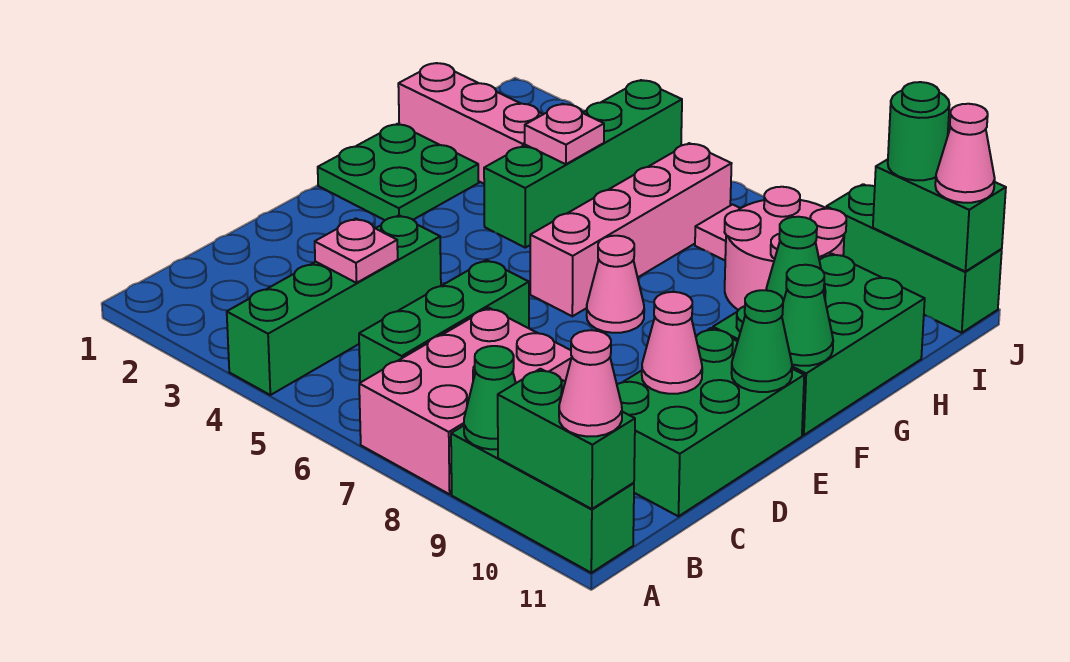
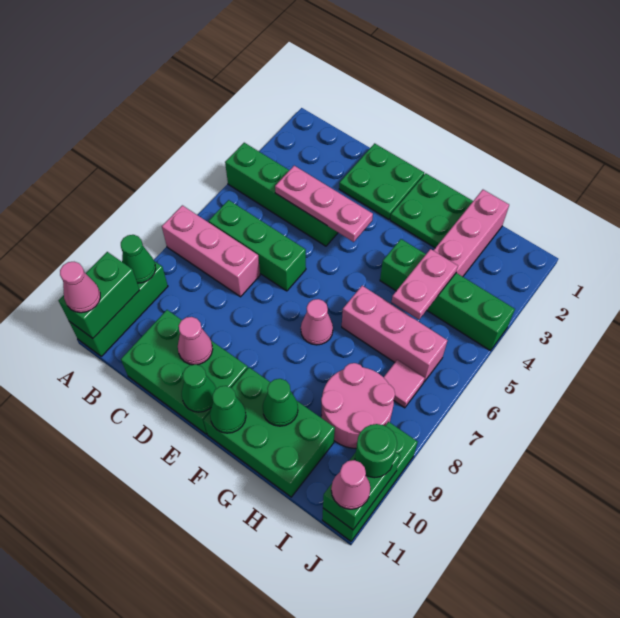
pink brick A7:C8 level 1 -> pink brick A7:C7 level 1
pink plate C4 level 2 -> pink plate C4:E4 level 2
none -> green plate D1:E2 level 1
pink brick F6:I6 level 1 -> pink brick G6:I6 level 1
pink plate H4 level 2 -> pink plate H4:H5 level 2

